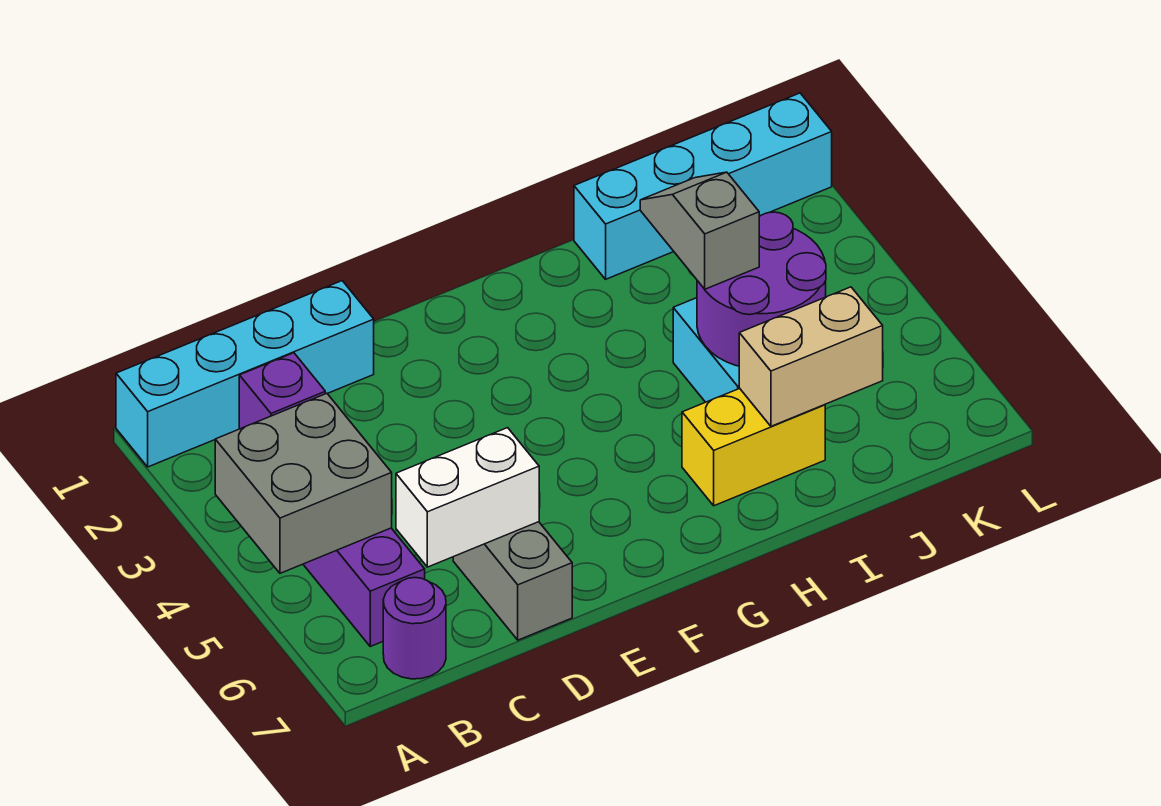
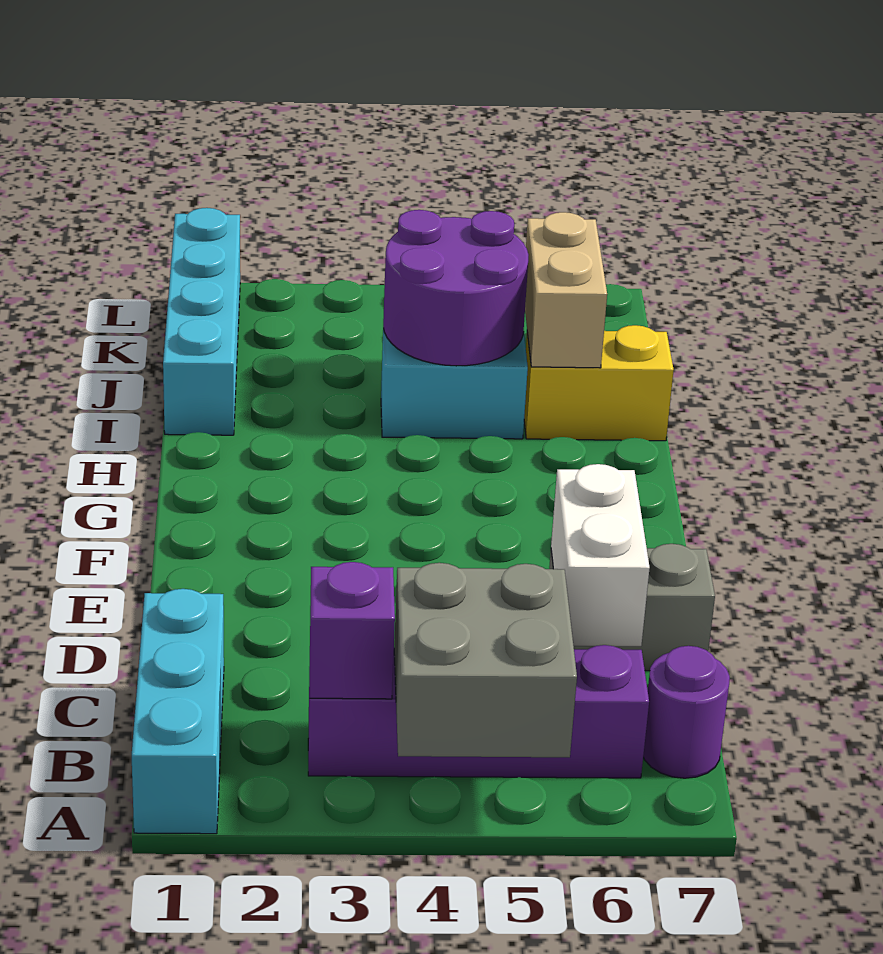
cyan brick A1:D1 level 1 -> cyan brick A1:C1 level 1
yellow brick H6:I6 level 1 -> yellow brick I6:I7 level 1
grey slope I3:I4 level 3 top 4 -> none

